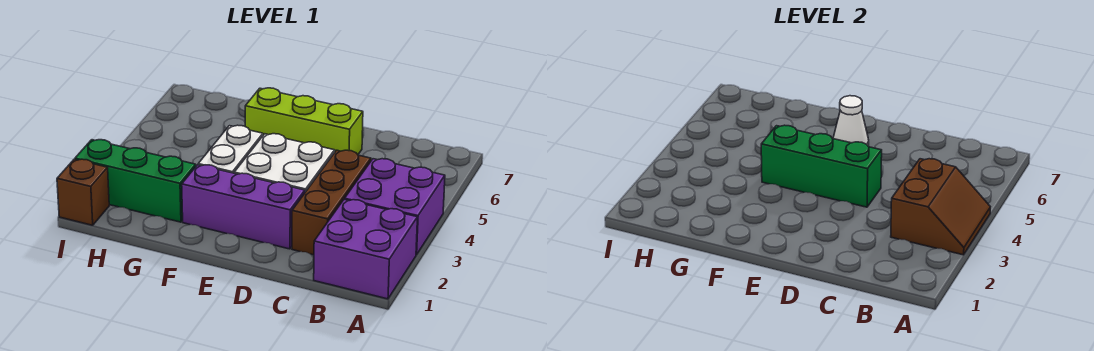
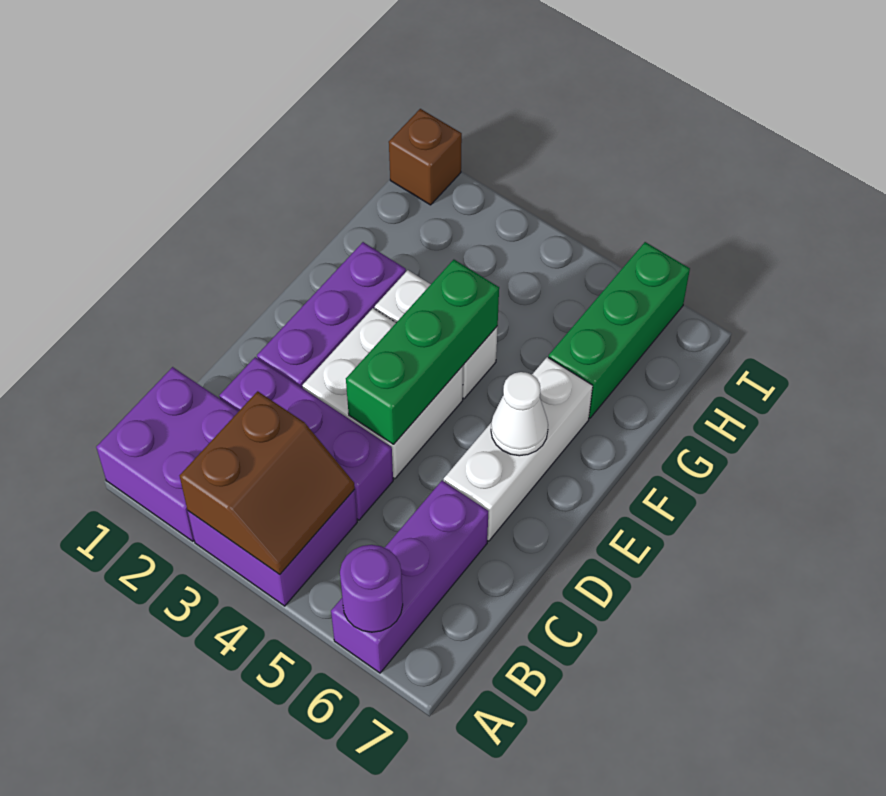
brown slope A3:B4 level 2 top B -> brown slope A3:B4 level 2 top 3
none -> purple brick A6:C6 level 1
none -> purple round brick A6 level 2
brown brick C2:C4 level 1 -> purple brick C2:C4 level 1
lime brick D6:F6 level 1 -> white brick D6:F6 level 1
green brick G2:I2 level 1 -> green brick G6:I6 level 1

